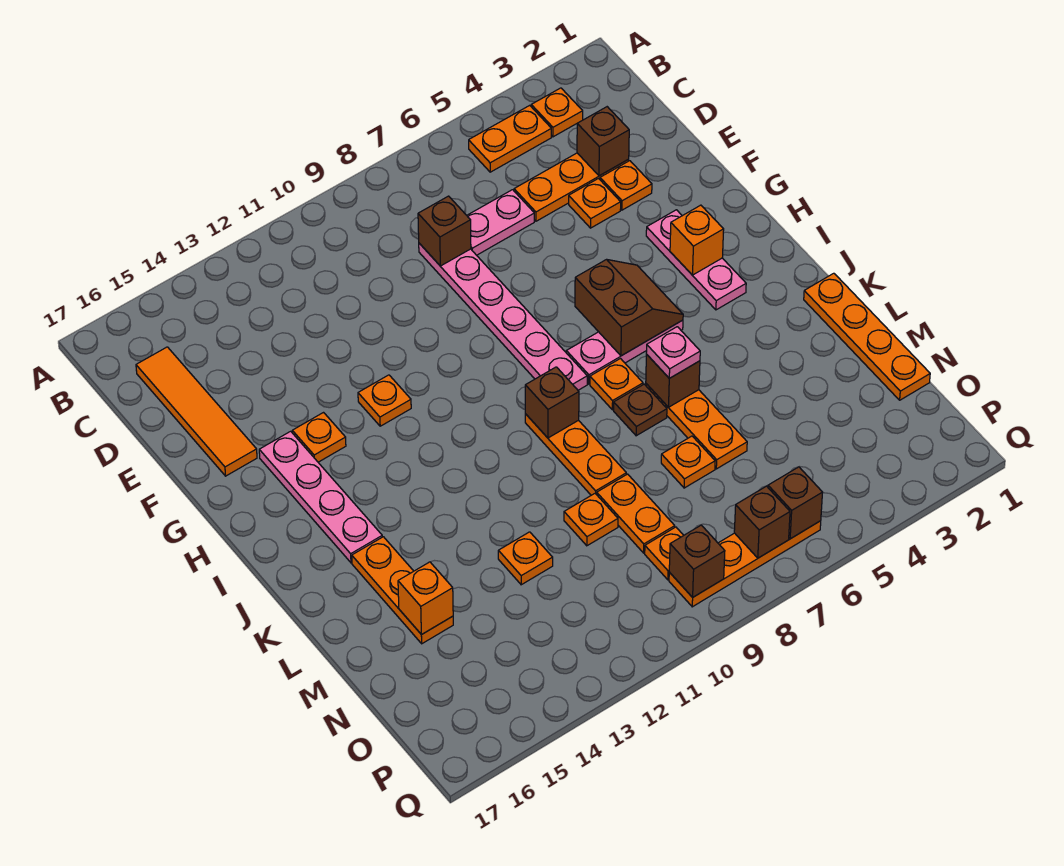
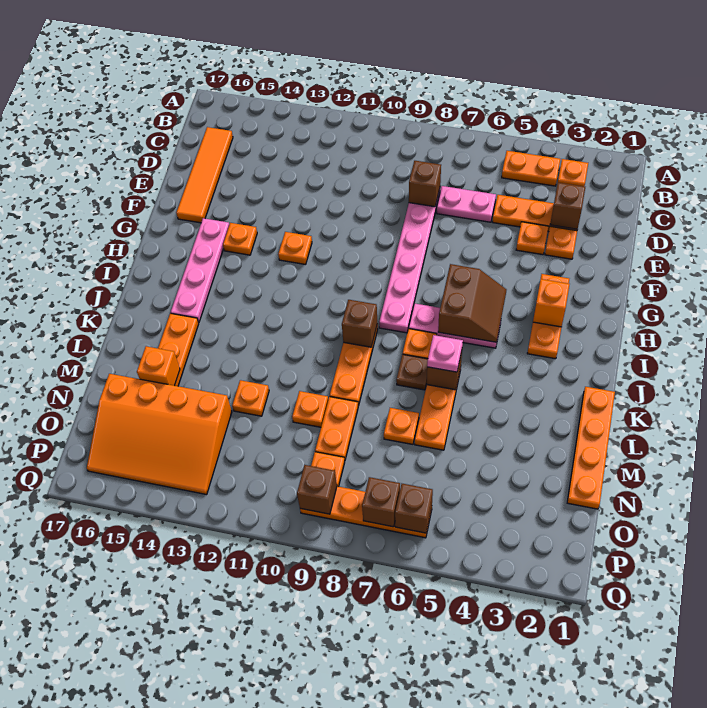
pink plate G3:I3 level 1 -> orange plate G3:I3 level 1
none -> orange slope N13:P16 level 1 top N

